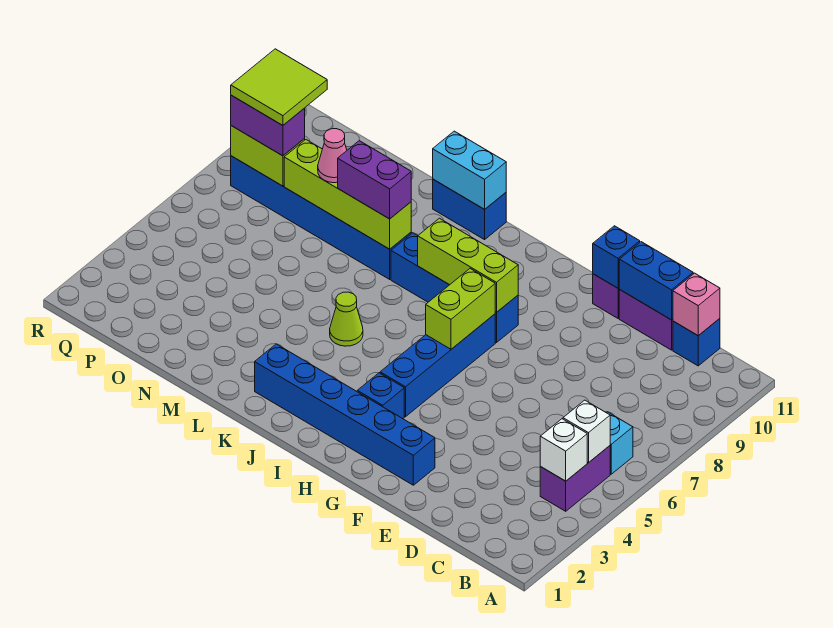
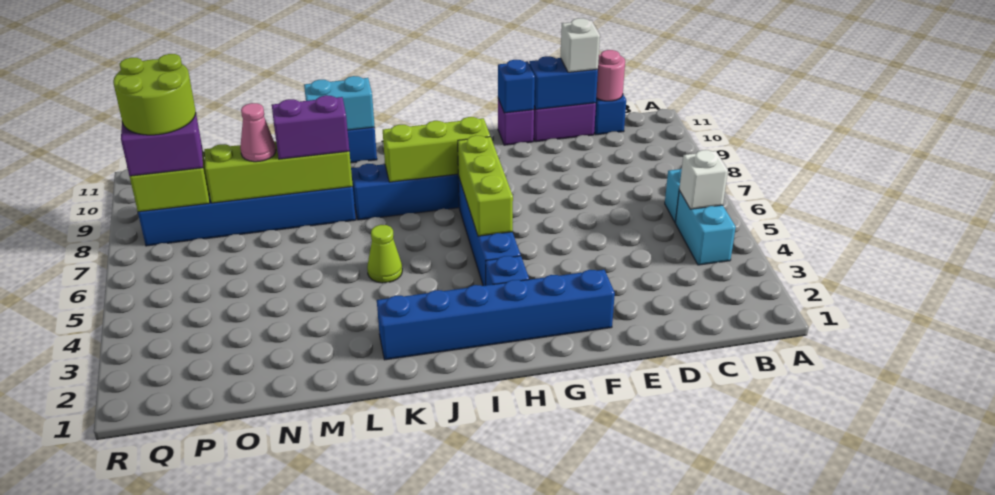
purple brick B4:B5 level 1 -> cyan brick B4:B5 level 1
white brick B4 level 2 -> white brick D11 level 3
pink brick C11 level 2 -> pink round brick C11 level 2
lime brick H6:H7 level 2 -> lime brick H5:H7 level 2
lime tile P8:Q9 level 4 -> lime round brick P8:Q9 level 4

